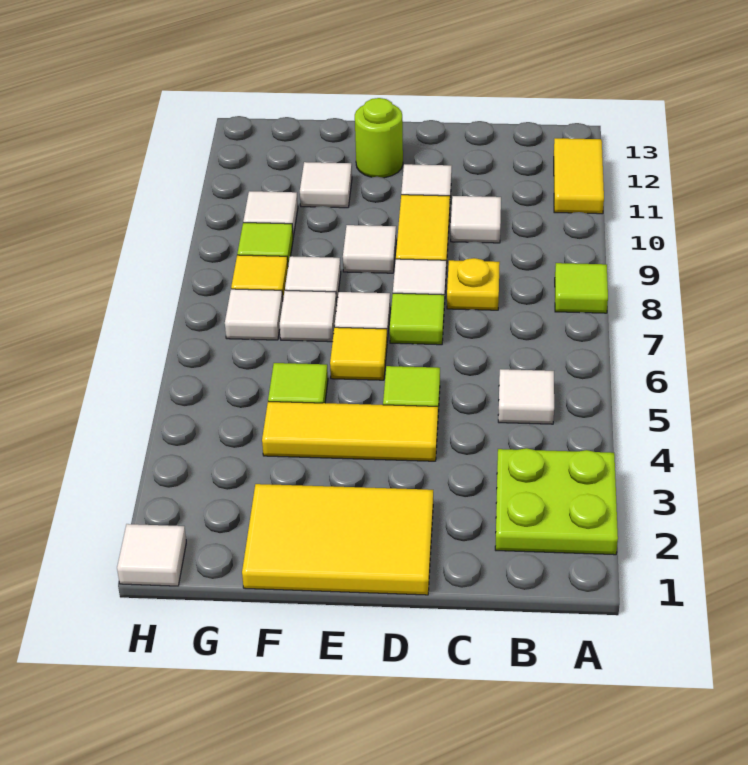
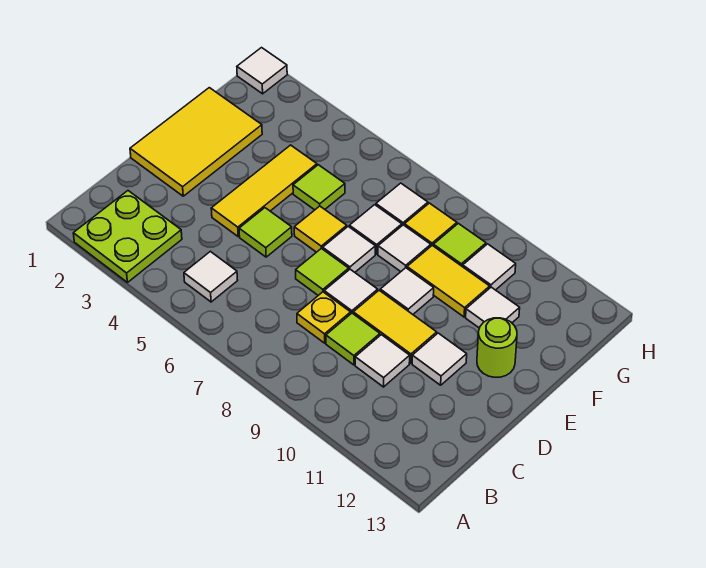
lime tile A8 level 1 -> lime tile C9 level 1
yellow tile A11:A12 level 1 -> yellow tile F9:F10 level 1

